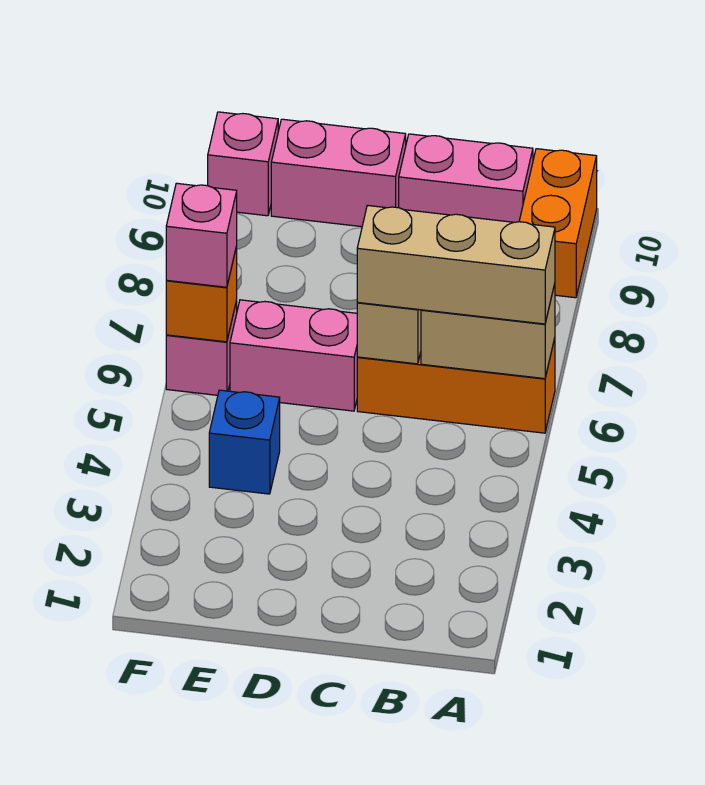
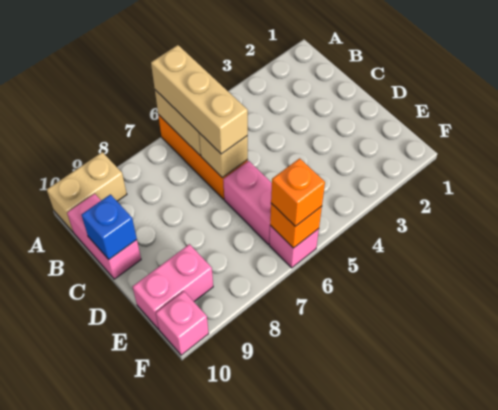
orange brick A9:A10 level 1 -> tan brick A9:A10 level 1
pink brick D10:E10 level 1 -> pink brick E9:E10 level 1
blue brick E4 level 1 -> blue brick C10 level 2
pink brick F6 level 3 -> orange brick F6 level 3

